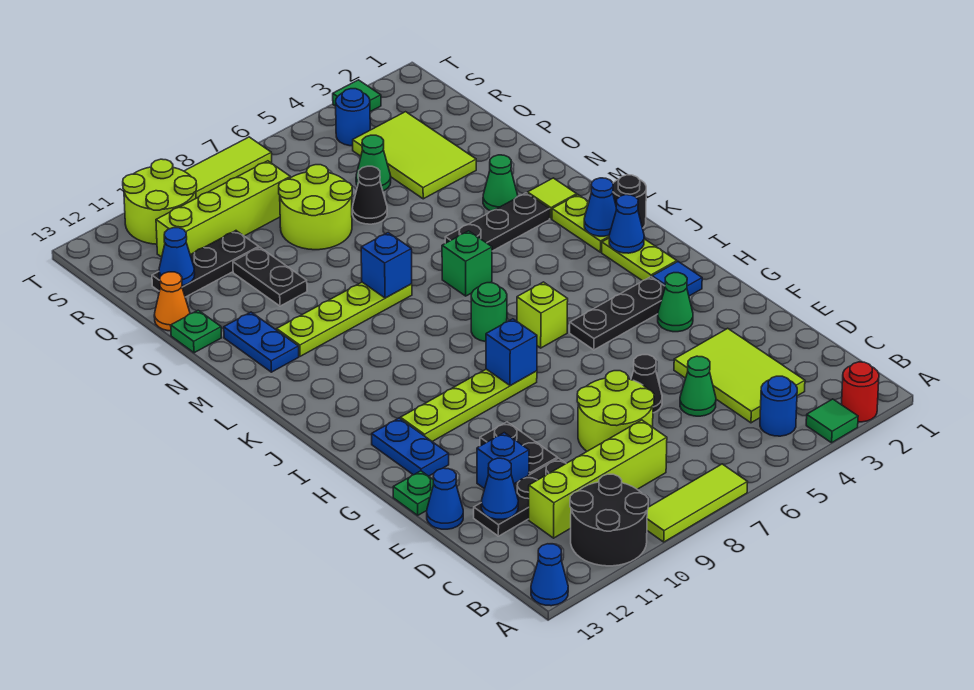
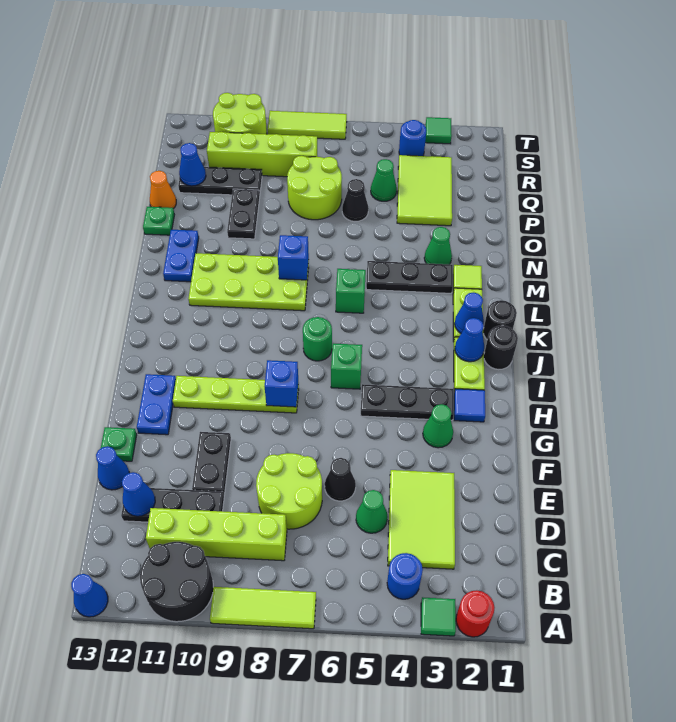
blue brick E11 level 1 -> none
lime brick I6 level 1 -> green brick I6 level 1
none -> black round brick J1 level 1
lime plate M8:M11 level 1 -> lime plate L8:M11 level 1

